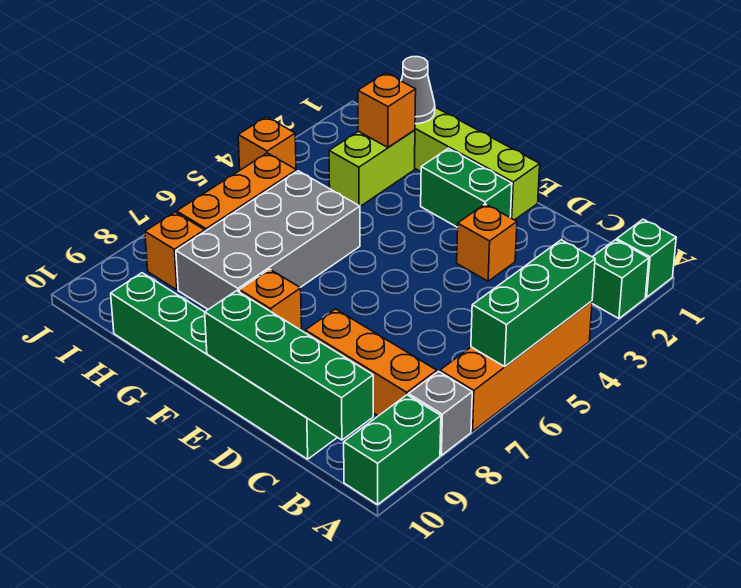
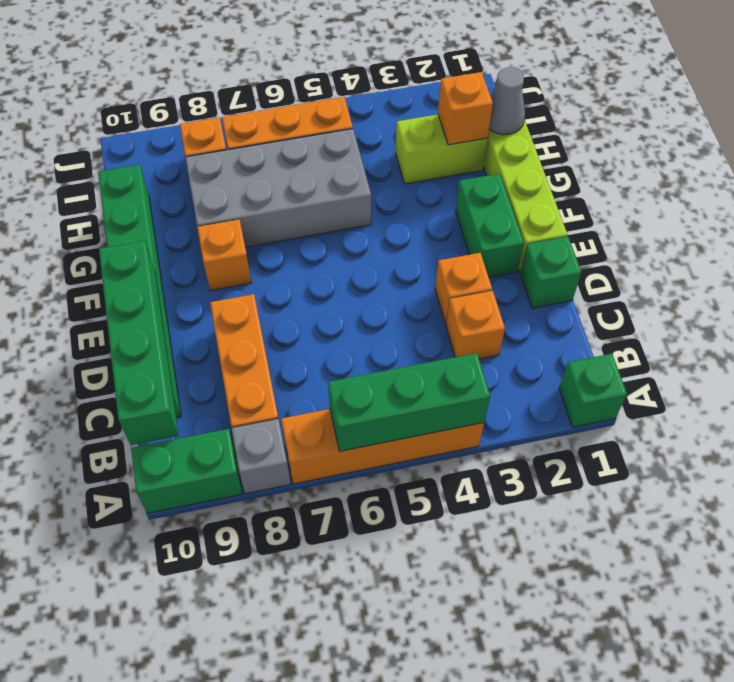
green brick A2 level 1 -> green brick D1 level 1
orange brick J4 level 1 -> orange brick C3 level 1

